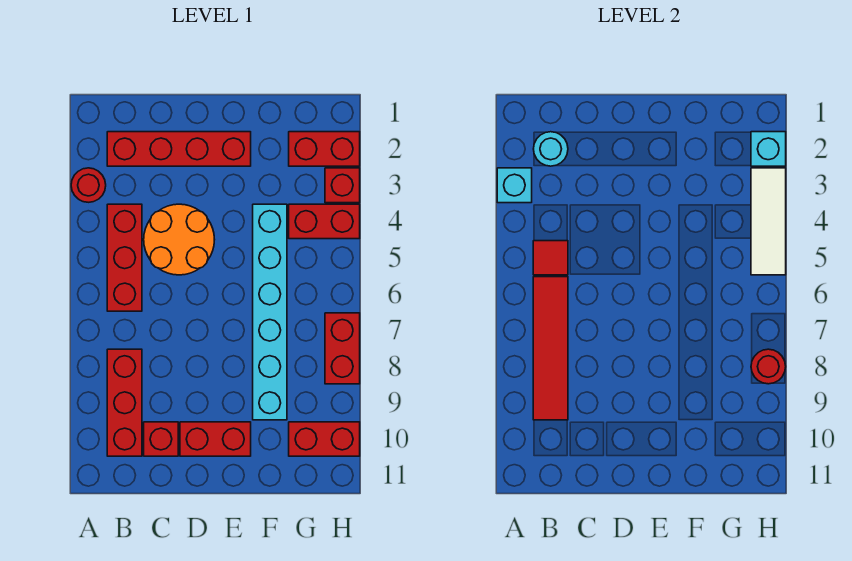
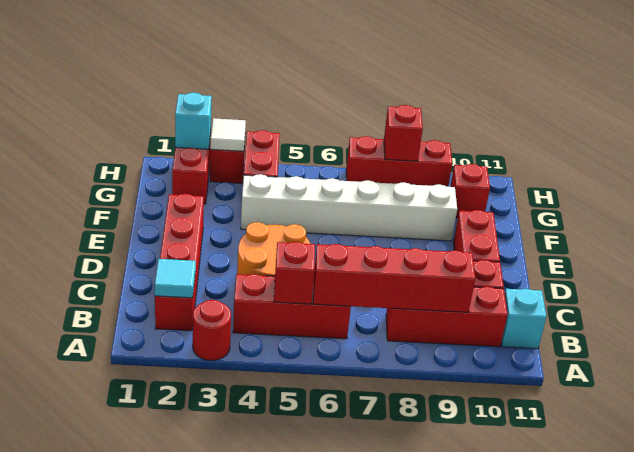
cyan brick A3 level 2 -> cyan brick B11 level 1
cyan round brick B2 level 2 -> cyan tile B2 level 2
red tile B5 level 2 -> red brick B5 level 2
red tile B6:B9 level 2 -> red brick B6:B9 level 2
cyan brick F4:F9 level 1 -> white brick F4:F9 level 1
red brick G10:H10 level 1 -> red brick G10 level 1
white tile H3:H5 level 2 -> white tile H3 level 2
red brick H7:H8 level 1 -> red brick H7:H9 level 1
red round brick H8 level 2 -> red brick H8 level 2

